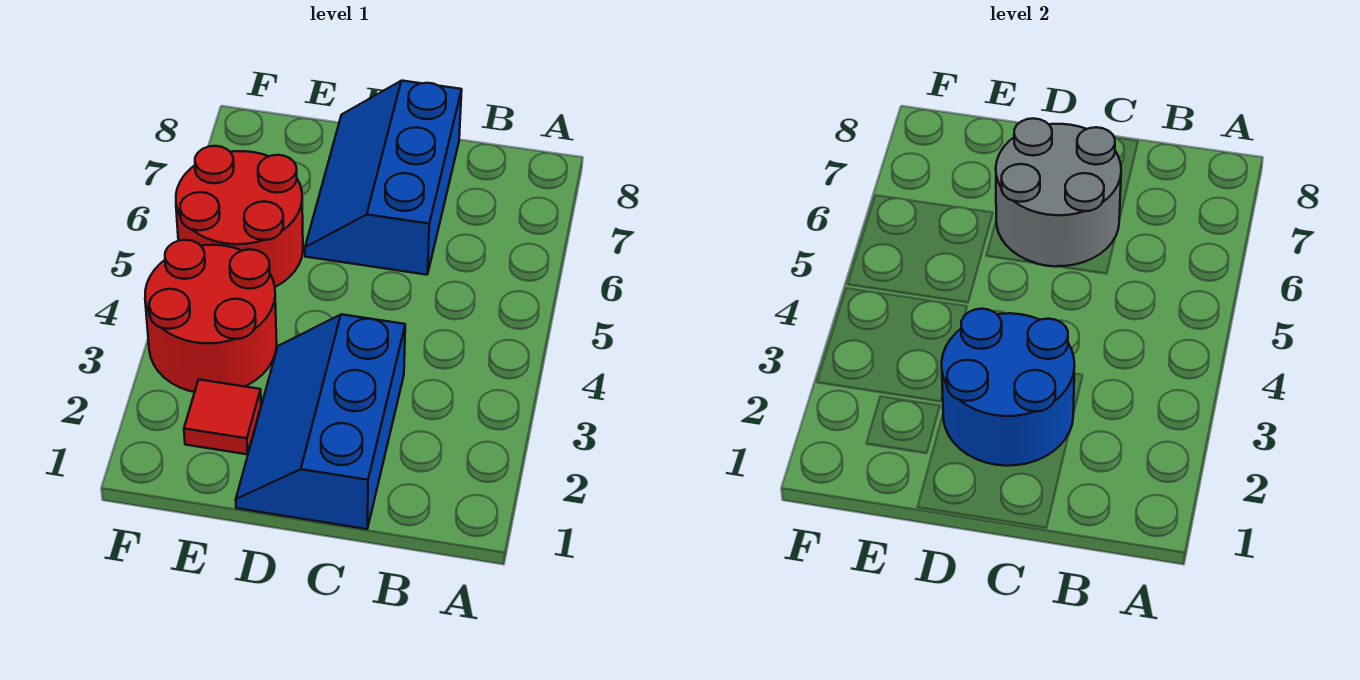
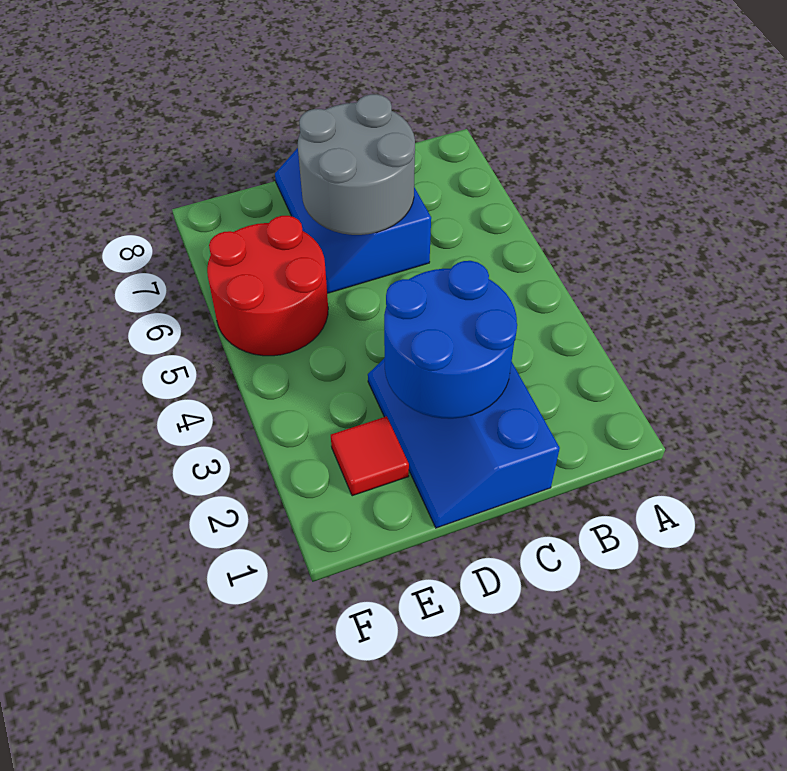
red round brick E3:F4 level 1 -> none

